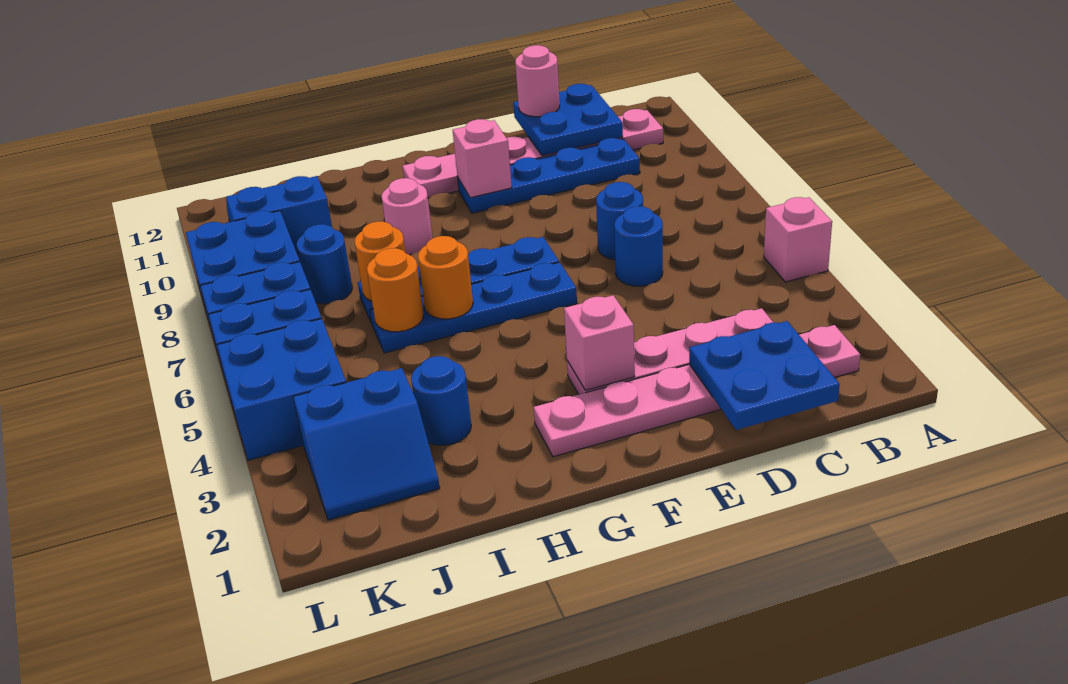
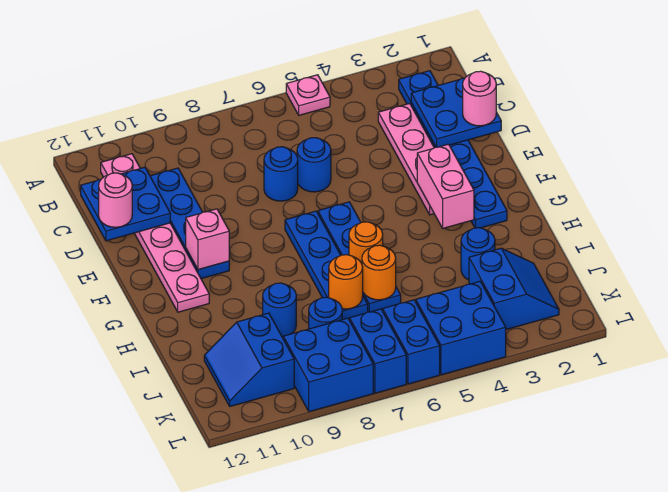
pink brick A5 level 1 -> pink plate A5 level 1
pink plate B2:G2 level 1 -> blue plate B2:G2 level 1
pink brick F3 level 2 -> pink brick F3:G3 level 2
pink round brick H9 level 1 -> pink round brick D1 level 3
none -> blue round brick I9 level 1

